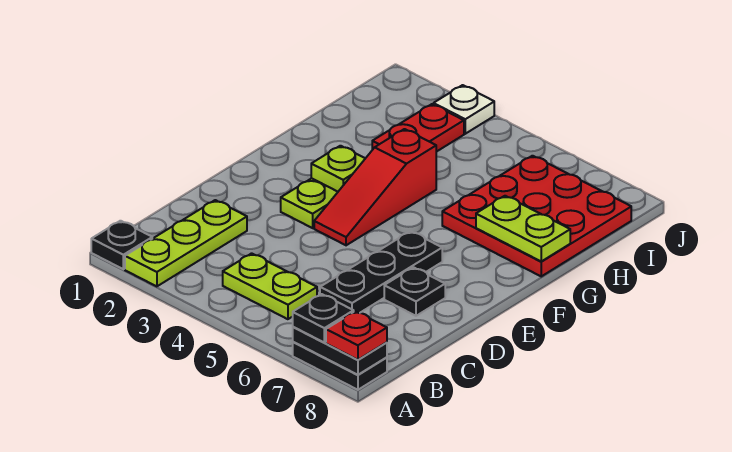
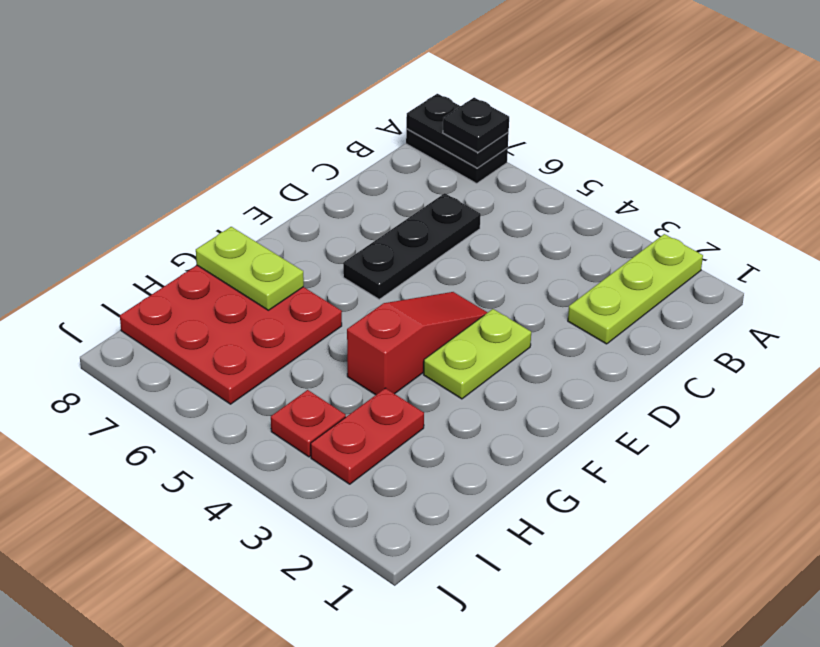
black plate A1 level 1 -> none
red plate A8 level 3 -> red plate I4 level 1
lime plate B4:B5 level 1 -> none
black plate D7 level 1 -> none
lime plate F3 level 2 -> none
white plate J3 level 1 -> none

